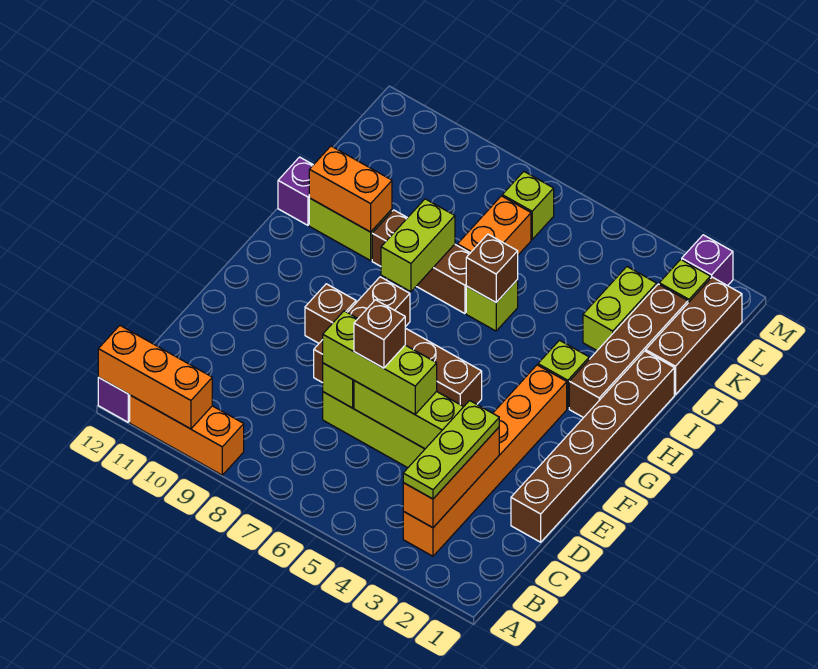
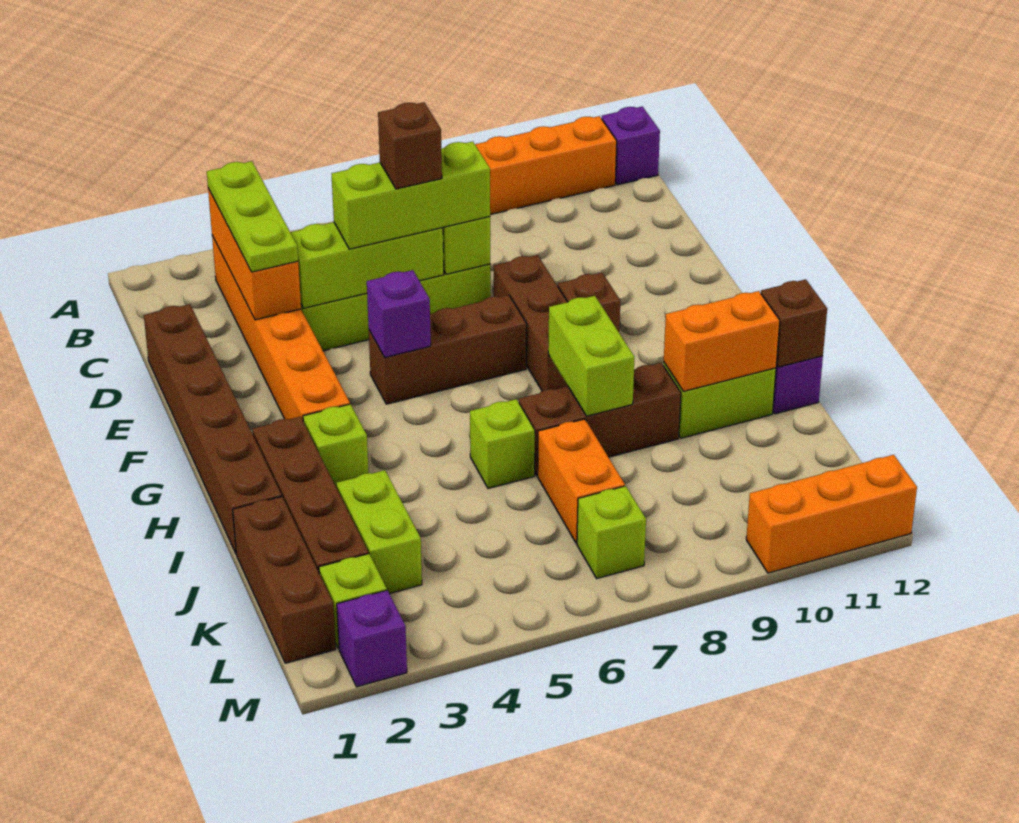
orange brick A10:A12 level 2 -> orange brick M10:M12 level 1
none -> purple brick F5 level 2
brown brick I6 level 2 -> brown brick I12 level 2

